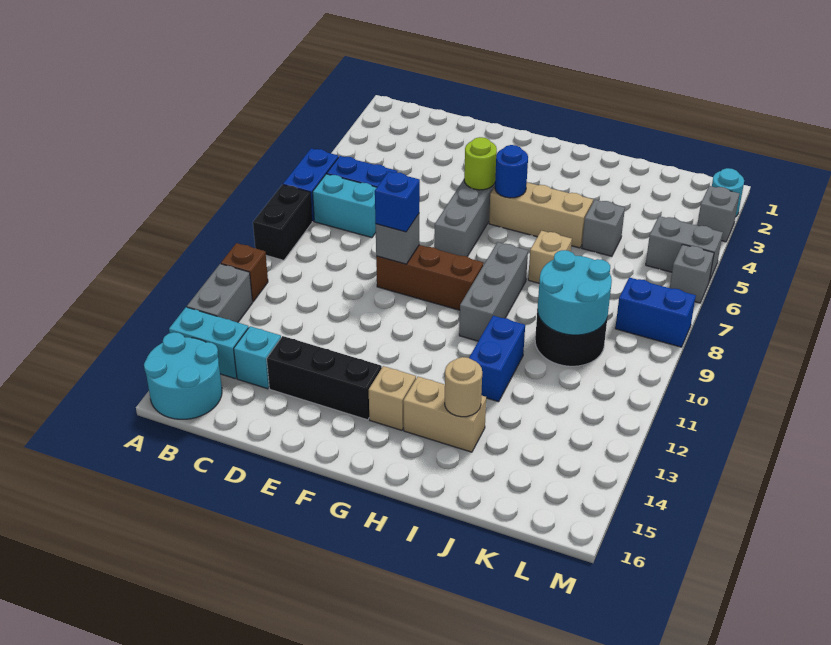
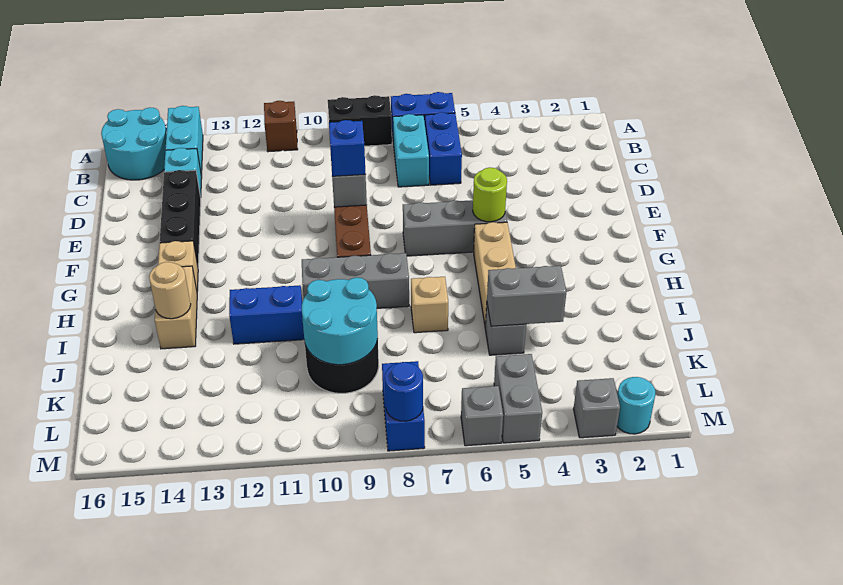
grey brick A12:A13 level 1 -> grey brick J4:J5 level 2
blue round brick G5 level 2 -> blue round brick M8 level 2

